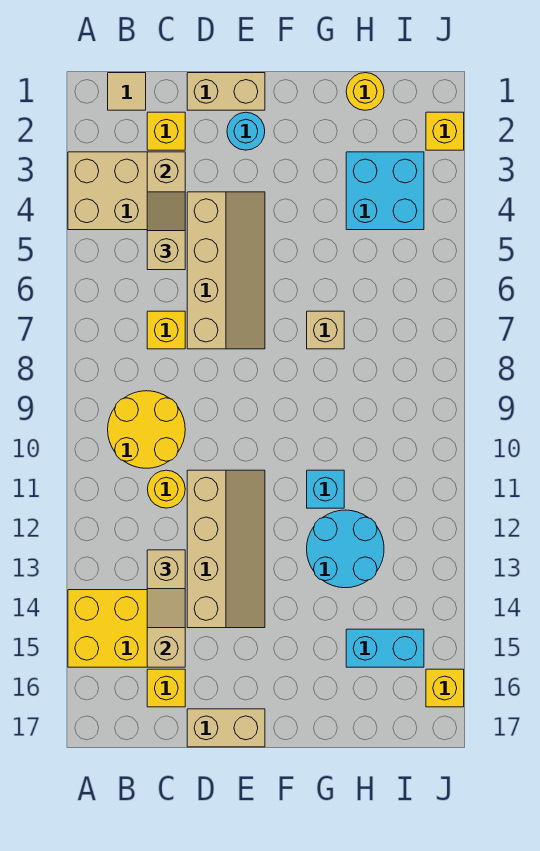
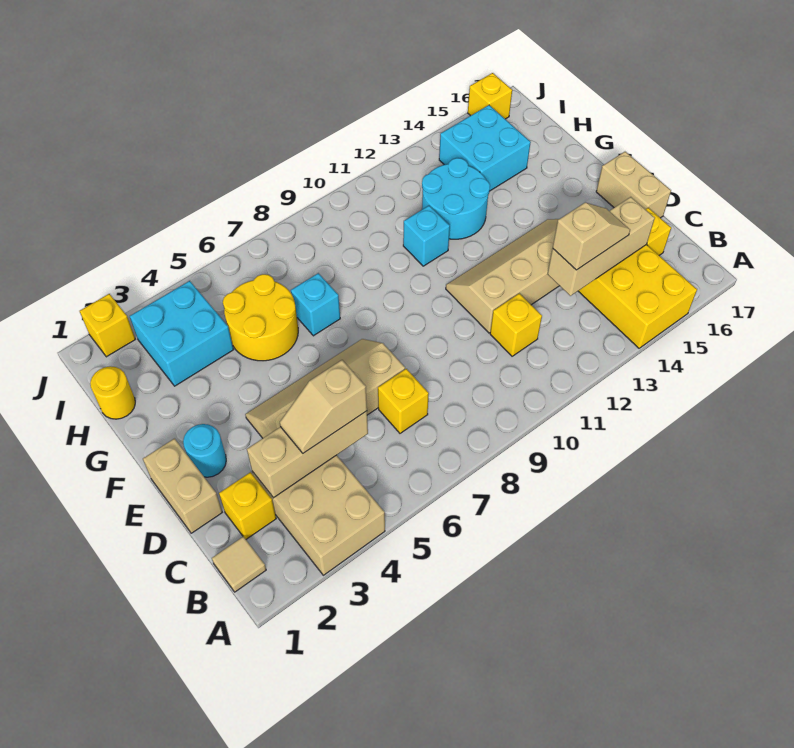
yellow round brick B9:C10 level 1 -> yellow round brick G5:H6 level 1
yellow round brick C11 level 1 -> yellow brick C11 level 1
tan brick G7 level 1 -> cyan brick G7 level 1
cyan brick H15:I15 level 1 -> cyan brick H14:I15 level 1

